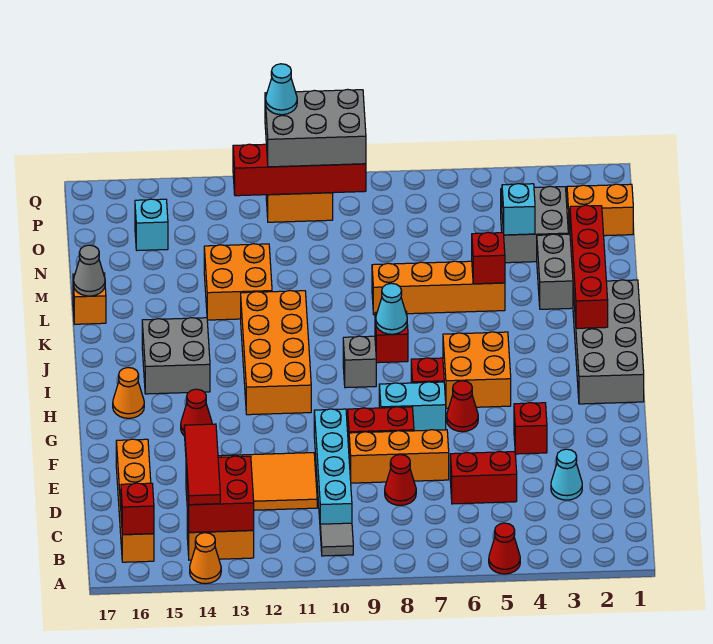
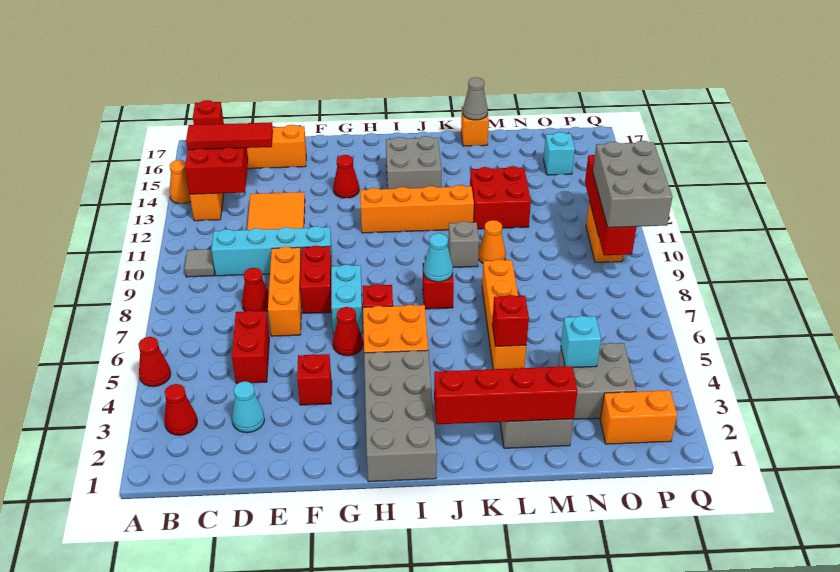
none -> red cone B3 level 1
grey brick H1:K2 level 1 -> grey brick H1:I4 level 1
orange brick H11:K12 level 1 -> orange brick H12:K12 level 1
orange cone H16 level 1 -> orange cone L10 level 1
grey brick I9 level 1 -> grey brick K10 level 1
orange brick L12:M13 level 1 -> red brick L12:M13 level 1
orange brick O1:O2 level 1 -> orange brick O2:P2 level 1
cyan cone Q11 level 4 -> none

